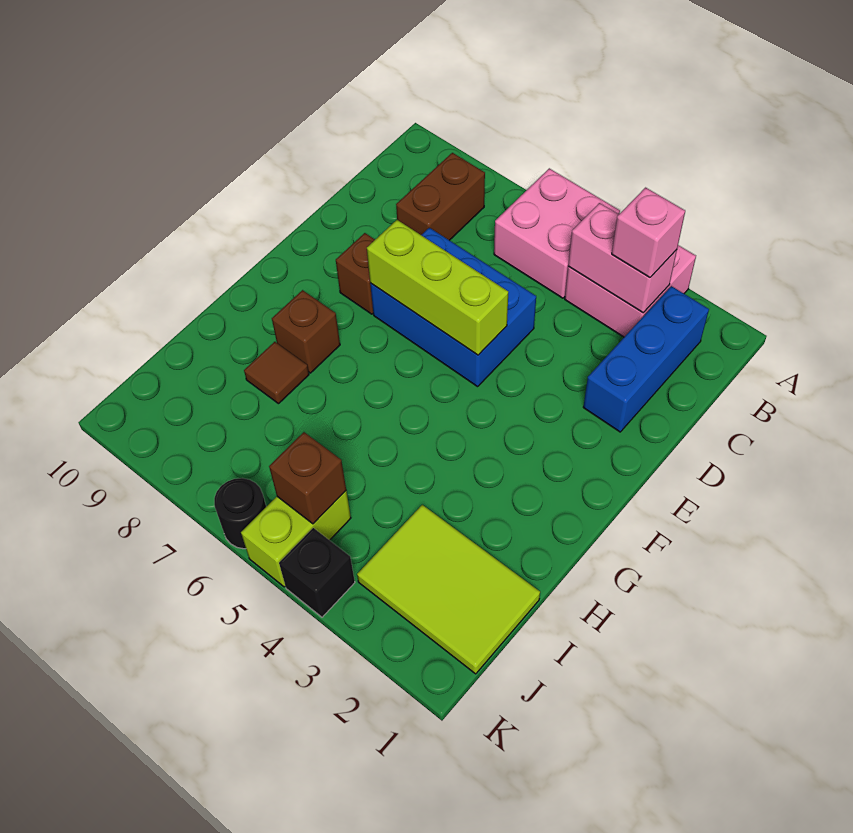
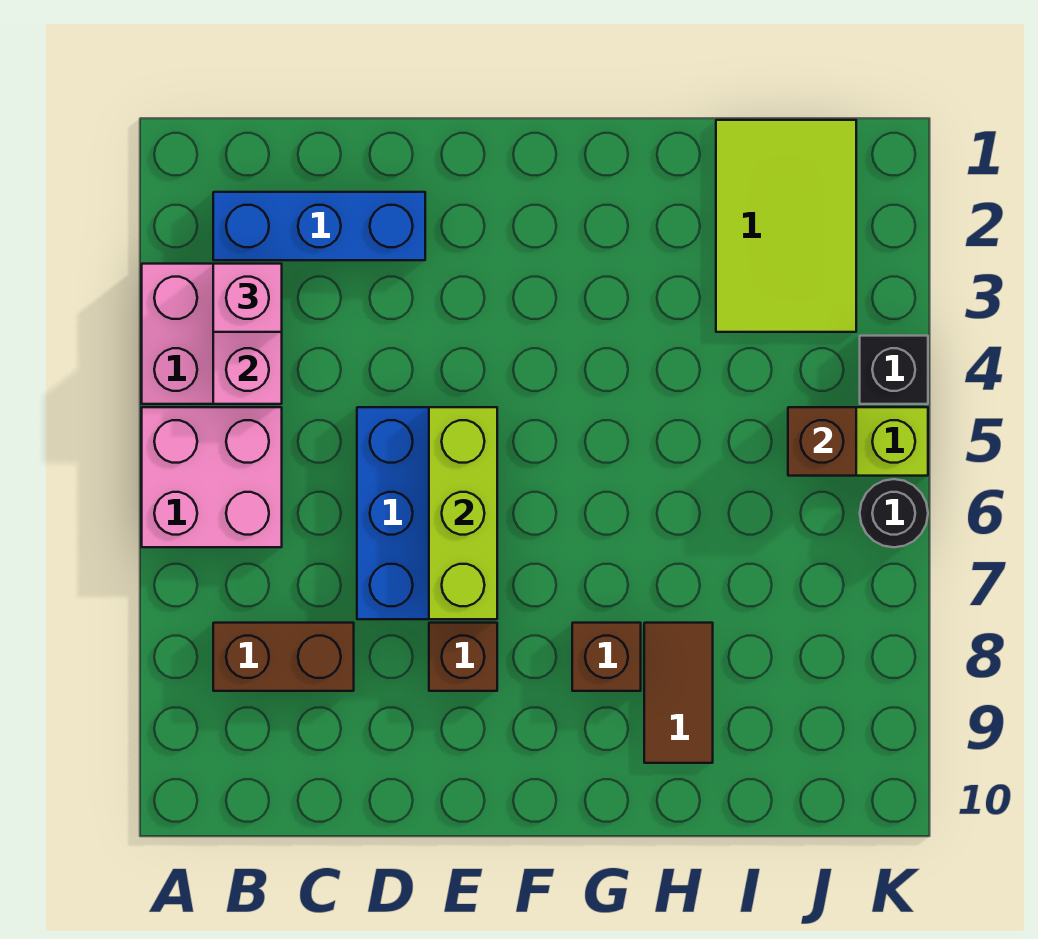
brown tile H8 level 1 -> brown tile H8:H9 level 1

